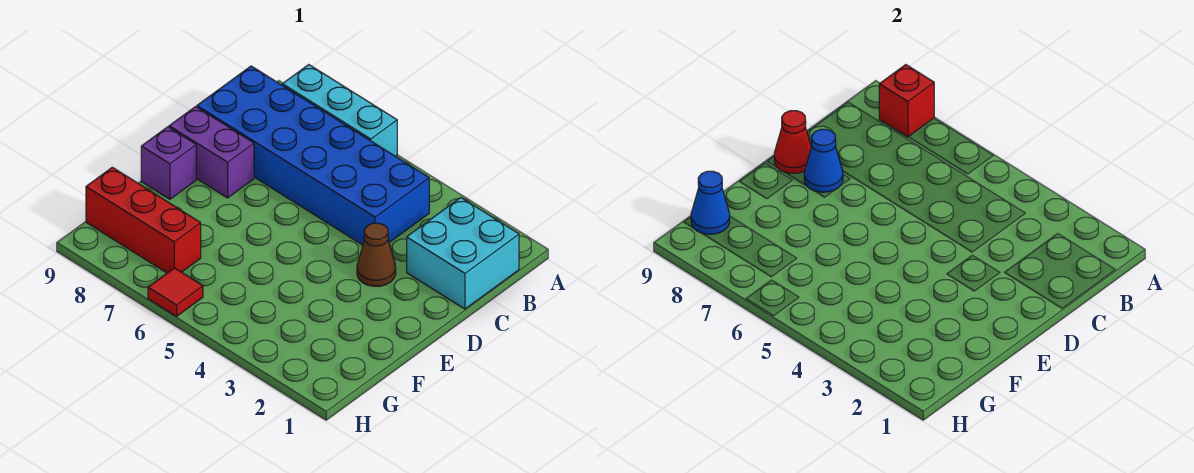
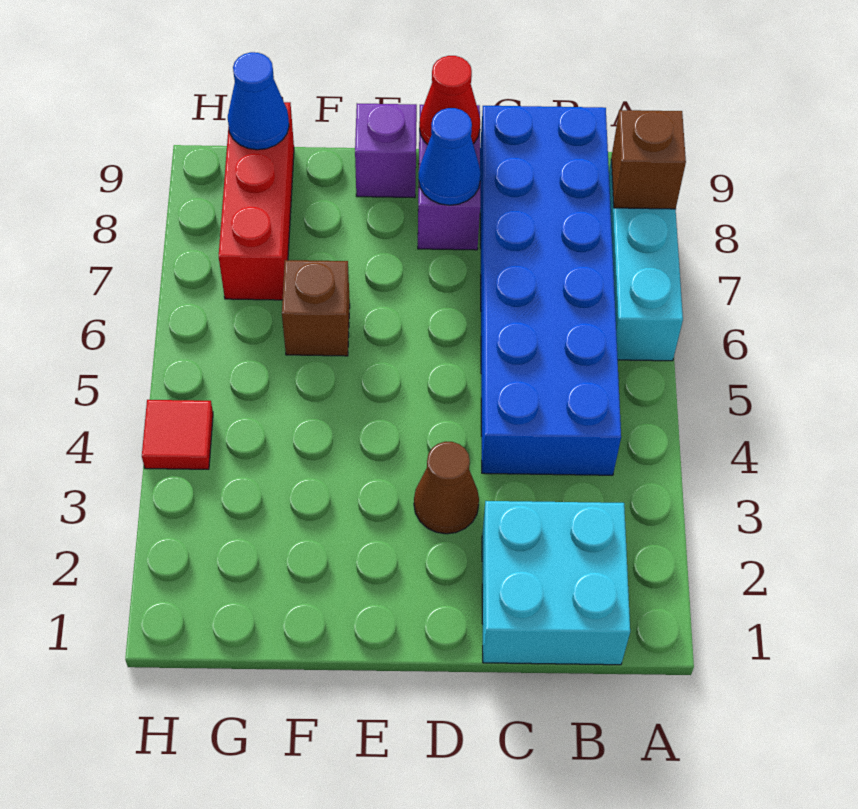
red brick A8 level 2 -> brown brick A8 level 2
none -> brown brick F6 level 1
red tile H6 level 1 -> red tile H4 level 1

